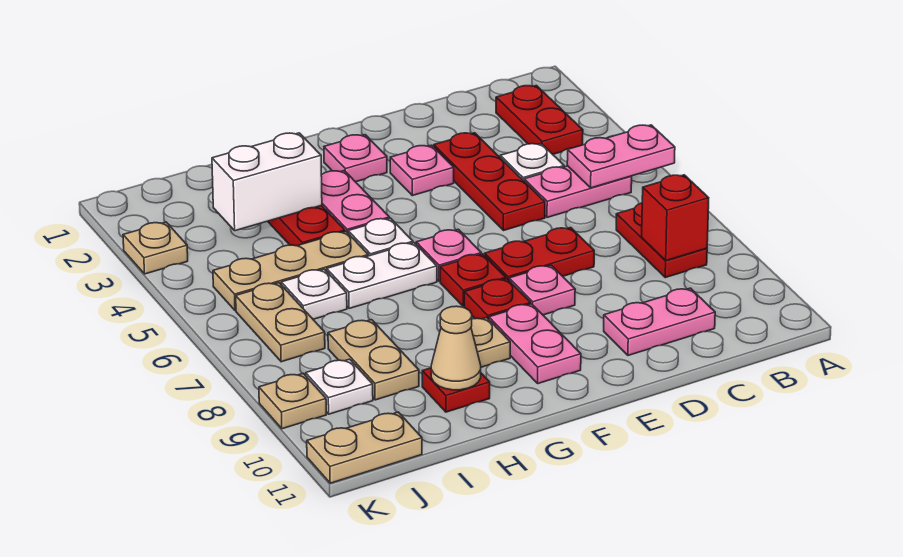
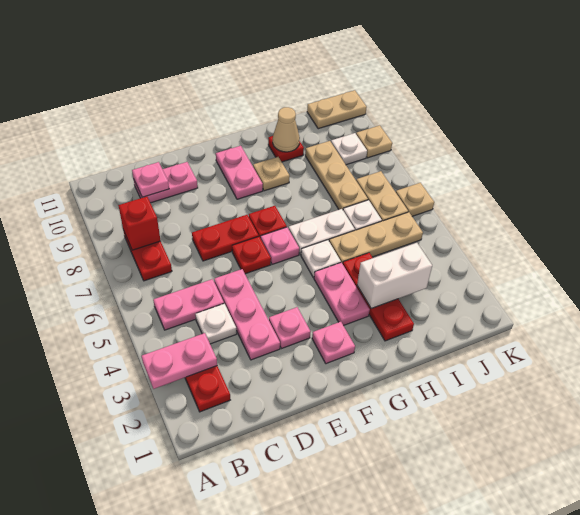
pink plate A5:B5 level 2 -> pink plate A3:B3 level 2
red plate D3:D5 level 1 -> pink plate D3:D5 level 1
pink plate E8 level 1 -> pink plate C10 level 2
red plate F8 level 1 -> red plate E6 level 1
tan plate I8:I9 level 1 -> tan plate I7:I9 level 1
tan plate K3 level 1 -> tan plate K6 level 1

